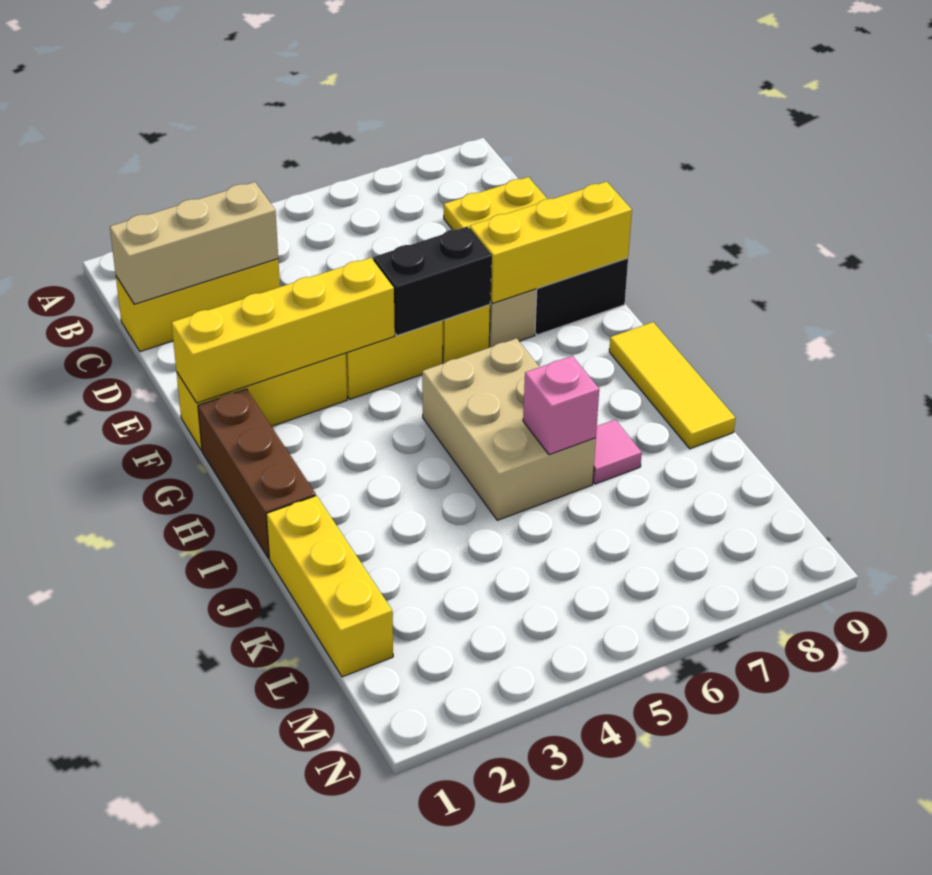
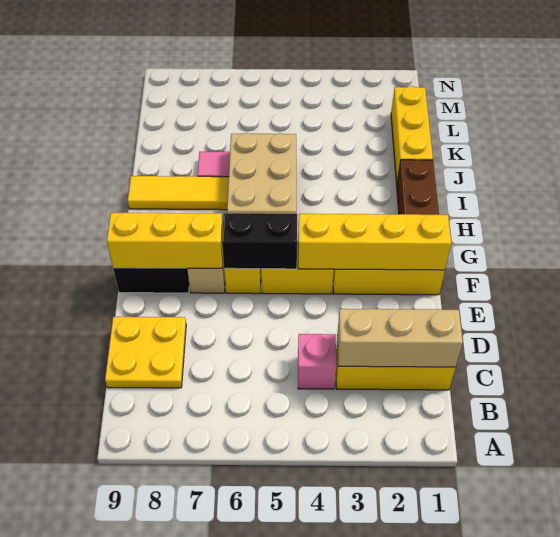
yellow tile H9:J9 level 1 -> yellow tile I7:I9 level 1
pink brick J6 level 2 -> pink brick C4 level 1

